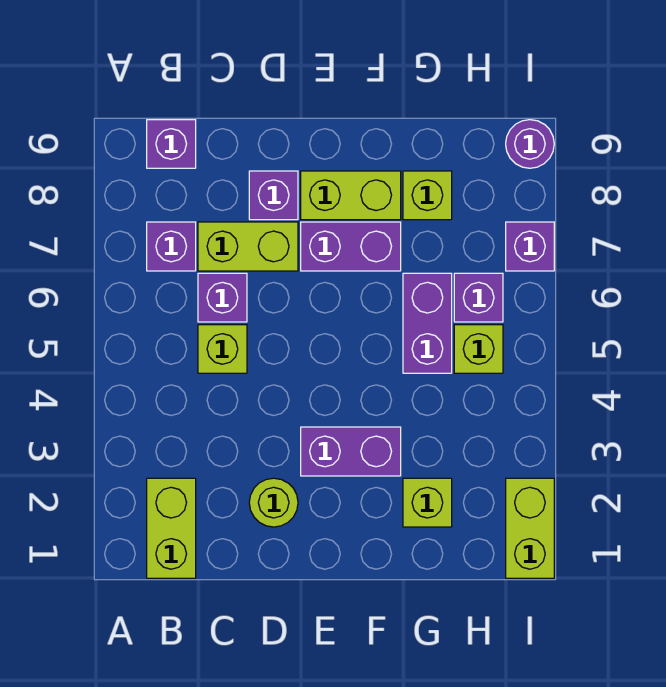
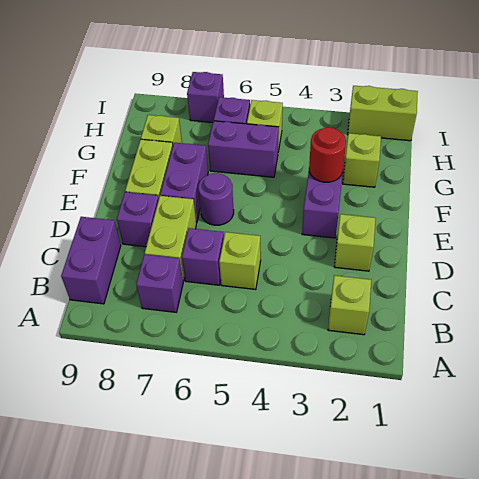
lime brick B1:B2 level 1 -> lime brick B2 level 1
purple brick B9 level 1 -> purple brick B9:C9 level 1
lime round brick D2 level 1 -> lime brick D2 level 1
none -> red round brick F3 level 2
purple round brick I9 level 1 -> purple round brick E6 level 1

